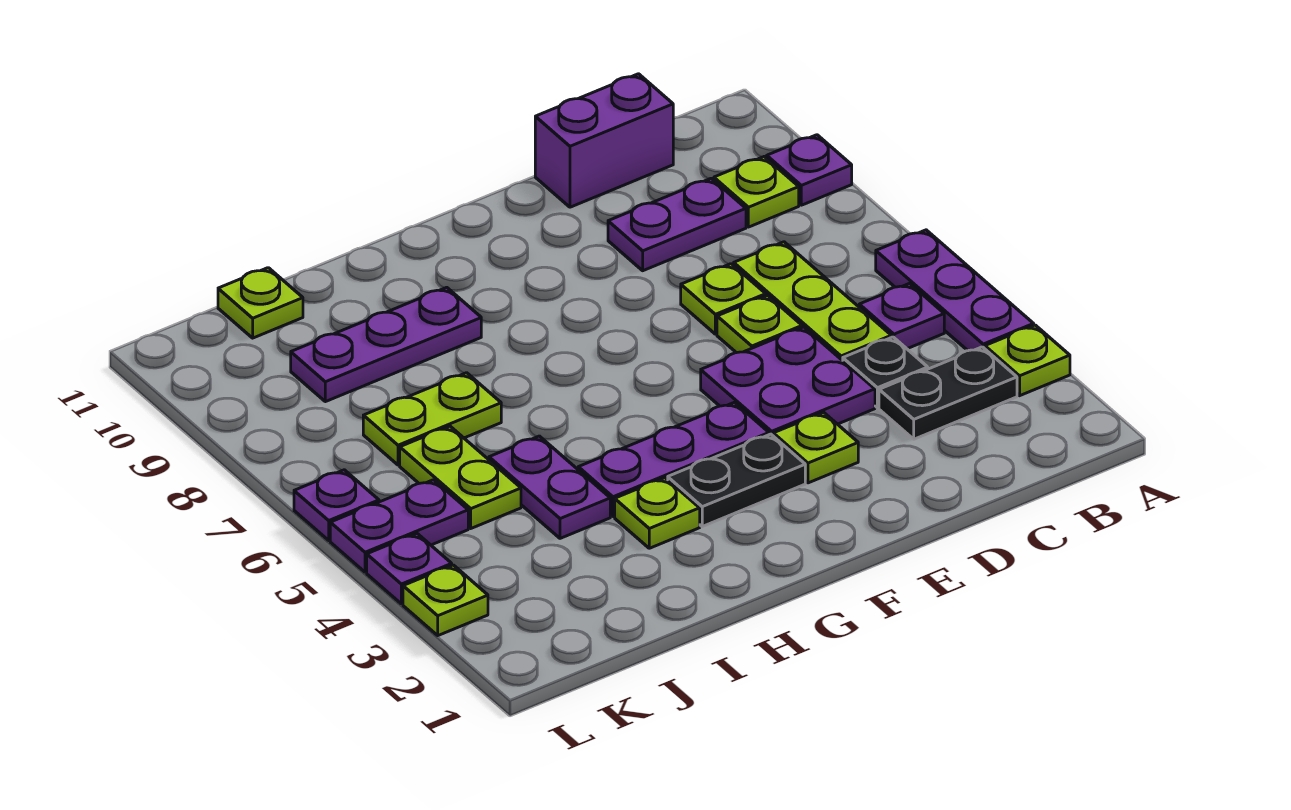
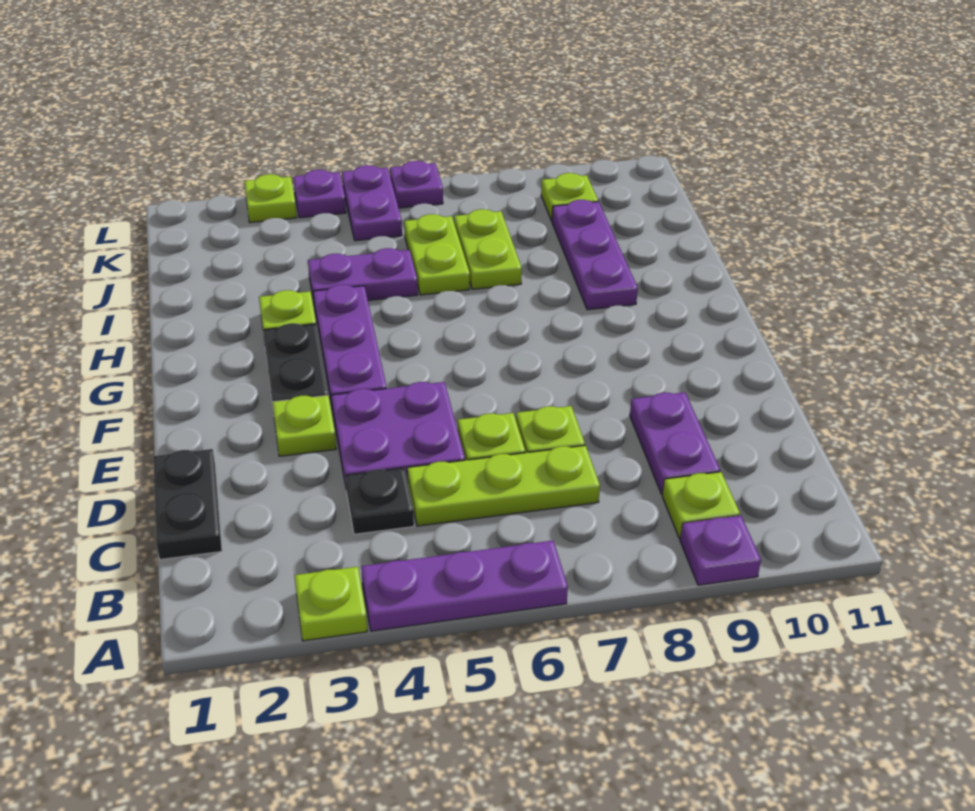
black plate B3:C3 level 1 -> black plate C1:D1 level 1
purple plate B5 level 1 -> none
purple brick C11:D11 level 1 -> none
lime plate J5:J6 level 1 -> lime plate I6:J6 level 1
lime plate J11 level 1 -> lime plate K9 level 1

